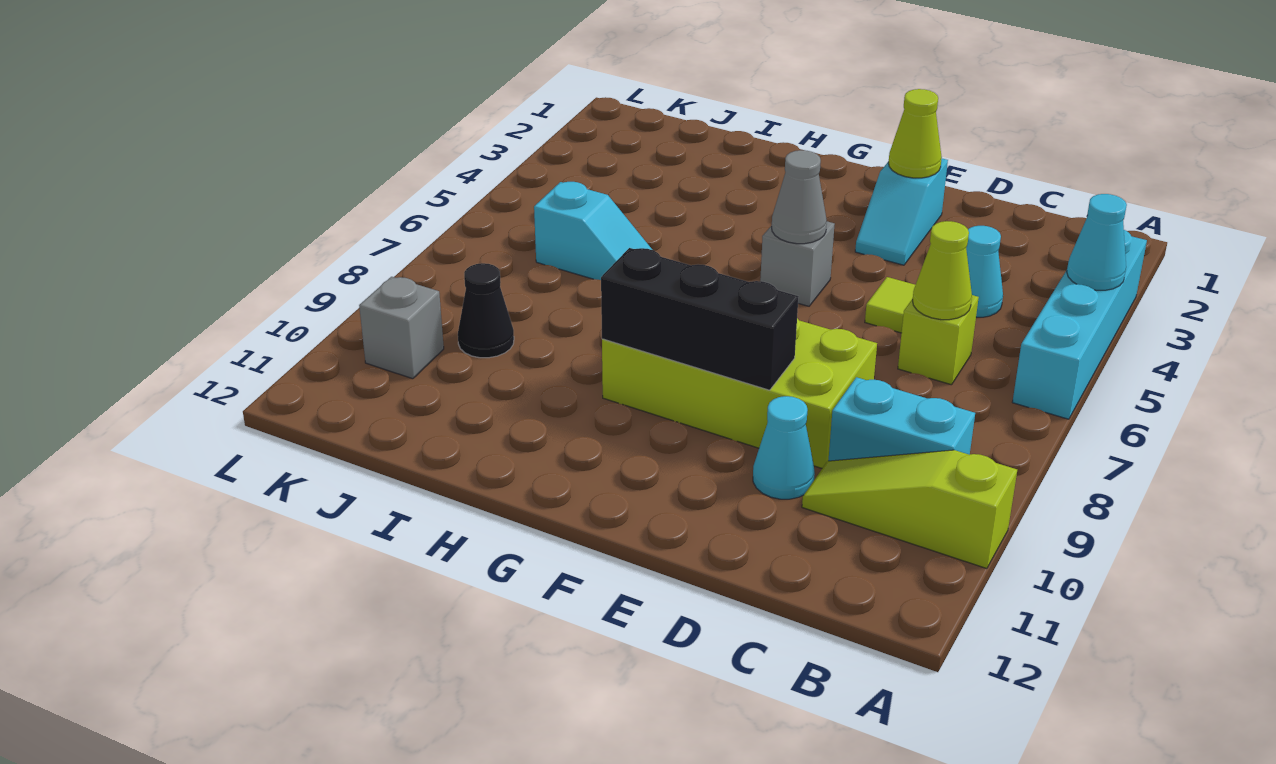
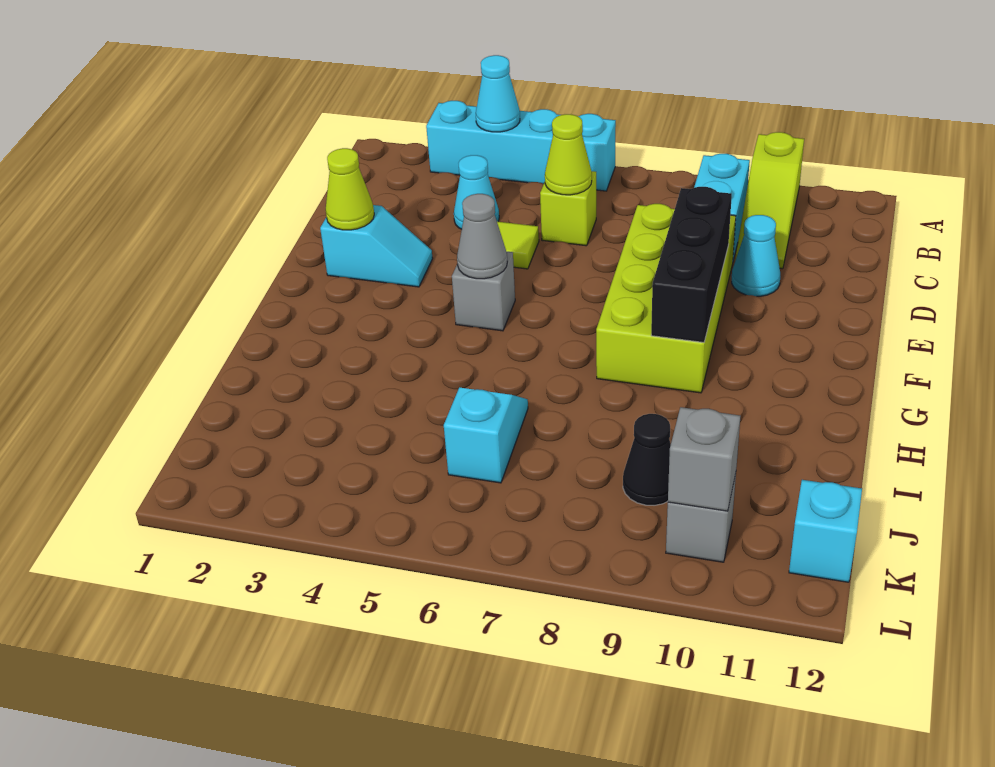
none -> grey brick K10 level 2
none -> cyan brick K12 level 1

